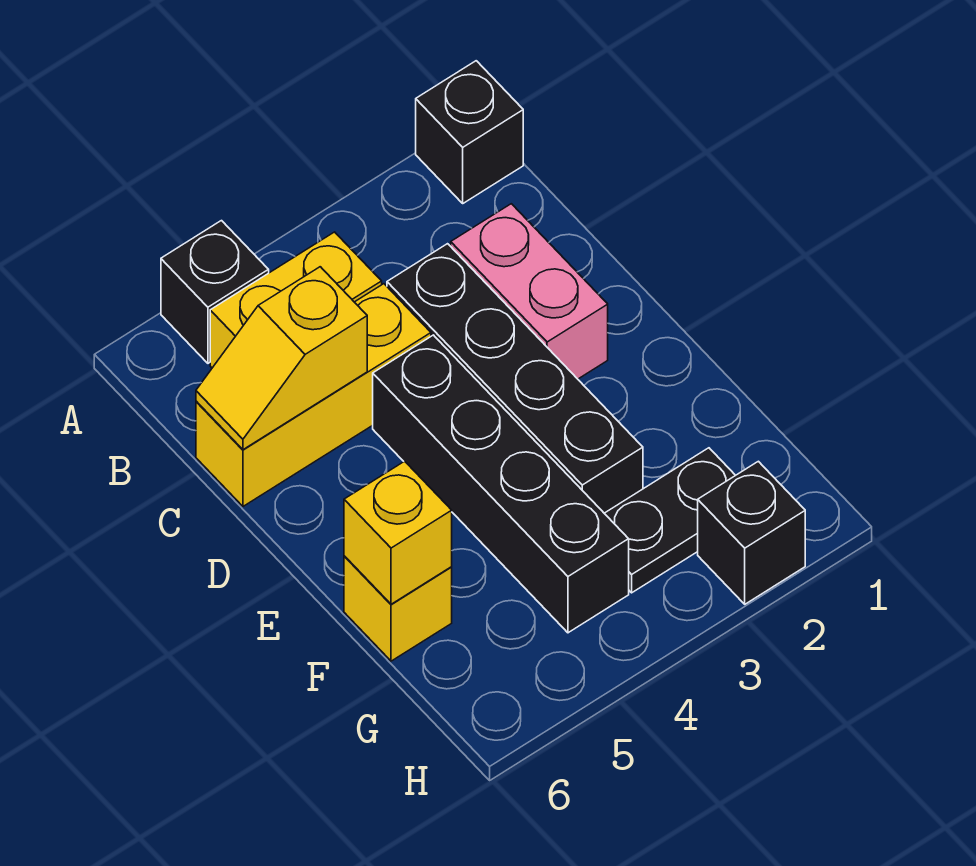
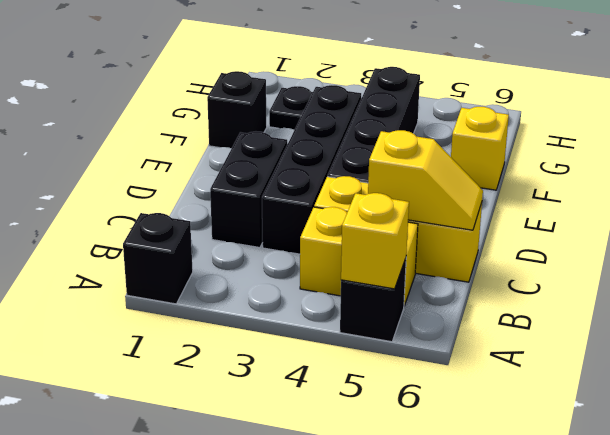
pink brick C2:D2 level 1 -> black brick C2:D2 level 1
yellow brick F6 level 2 -> yellow brick A5 level 2
black brick H2 level 1 -> black brick F1 level 1

